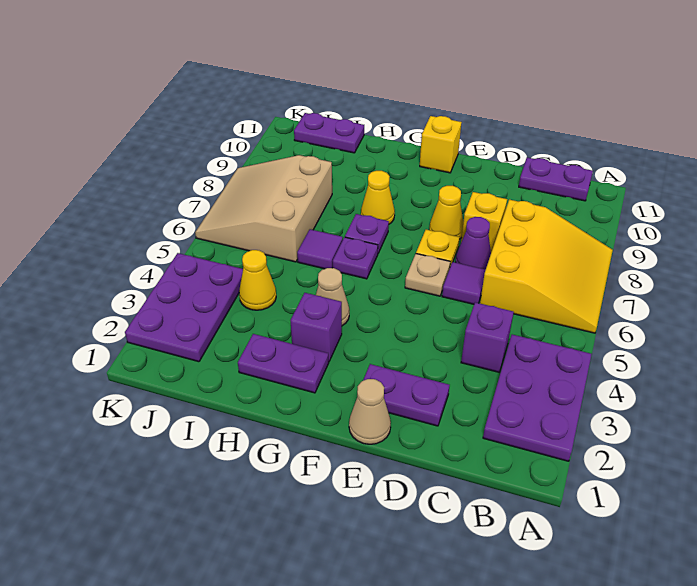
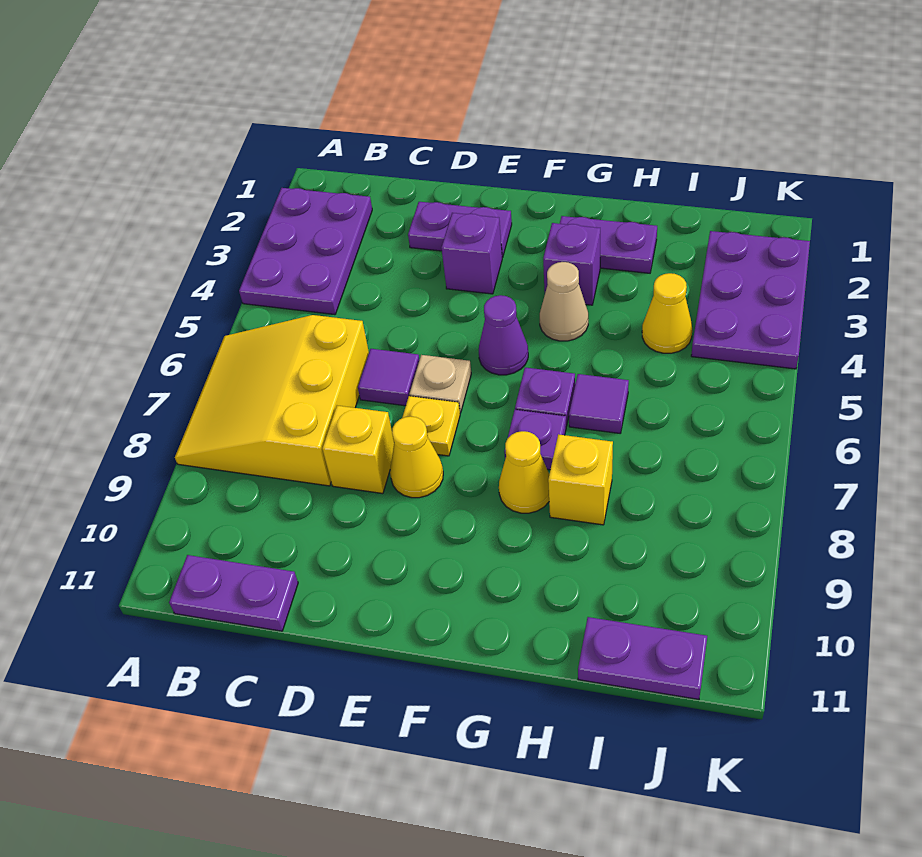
purple brick C4 level 1 -> purple brick E3 level 1
purple cone D7 level 1 -> purple cone F5 level 1
tan cone E1 level 1 -> none
yellow brick F11 level 1 -> yellow brick H8 level 1
tan slope I6:K8 level 1 top I -> none

